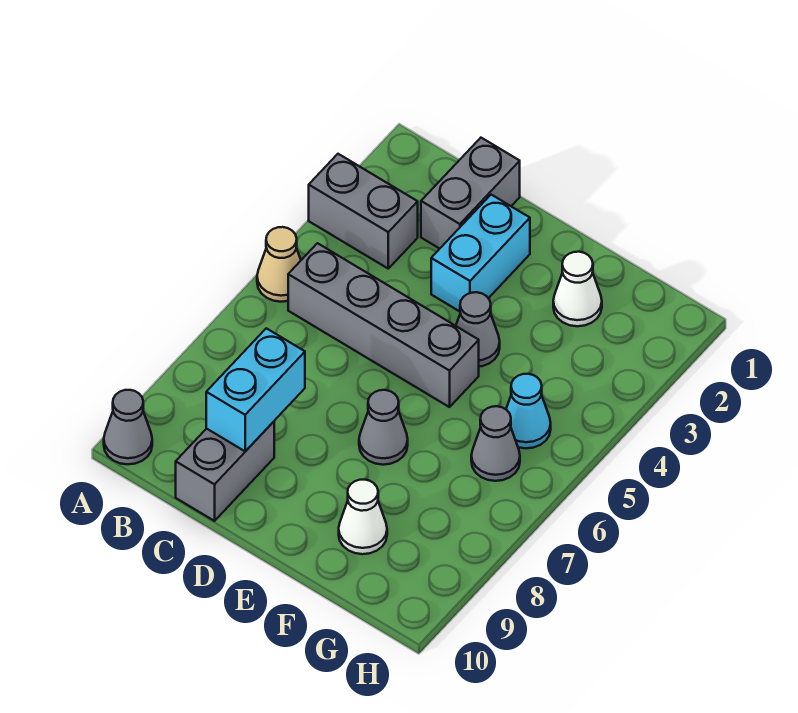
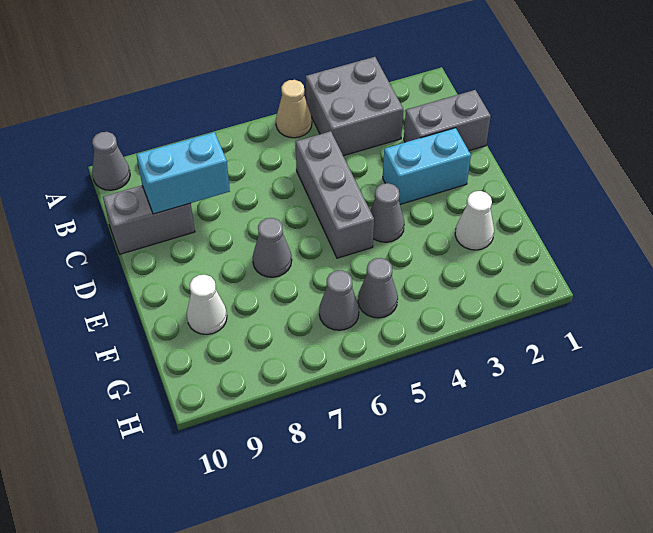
grey brick A3:B3 level 1 -> grey brick A3:B4 level 1
grey brick B5:E5 level 1 -> grey brick C5:E5 level 1
cyan cone G5 level 1 -> grey cone G5 level 1

